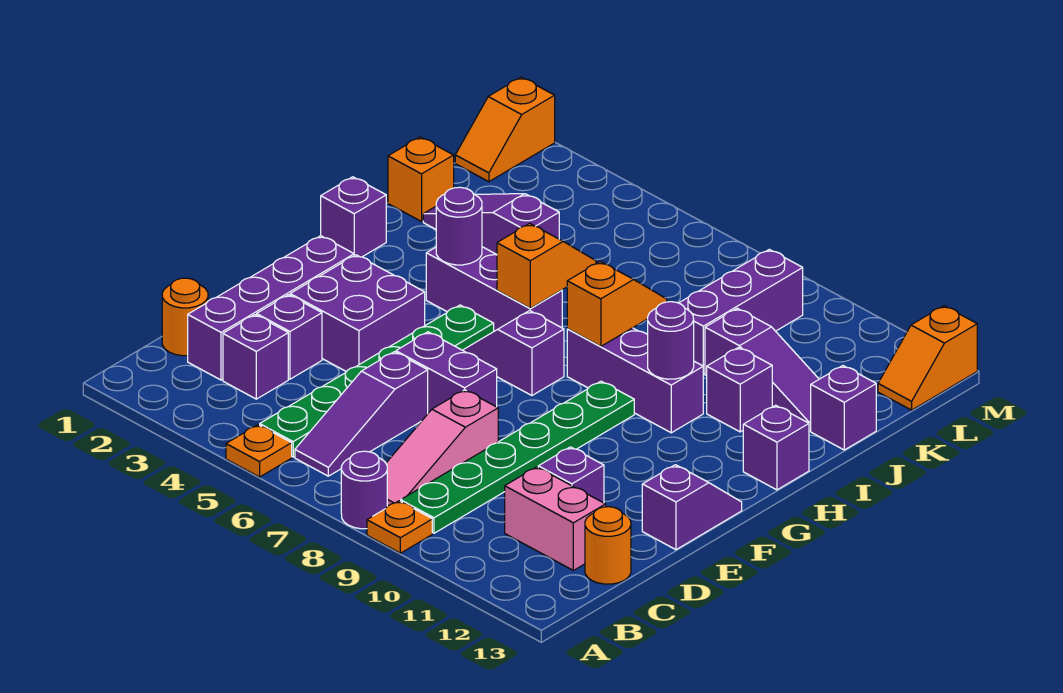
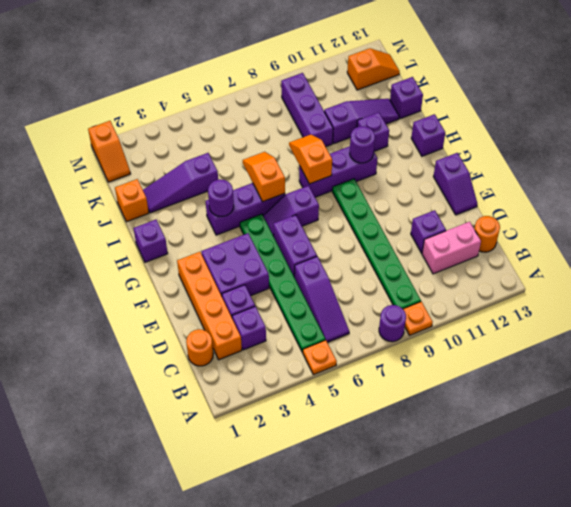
pink slope B8:D8 level 1 top D -> none
purple brick C2:F2 level 1 -> orange brick C2:F2 level 1
purple brick E6:E7 level 1 -> purple brick E6:F6 level 1
purple slope E13:F13 level 1 top E -> purple slope E13:F13 level 1 top F
orange slope L13:M13 level 1 top M -> orange slope L12:L13 level 1 top 12

